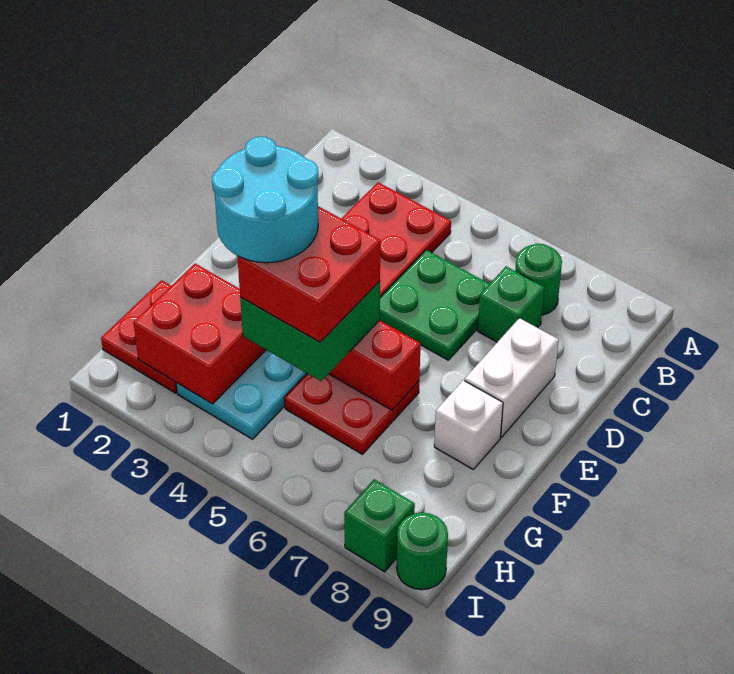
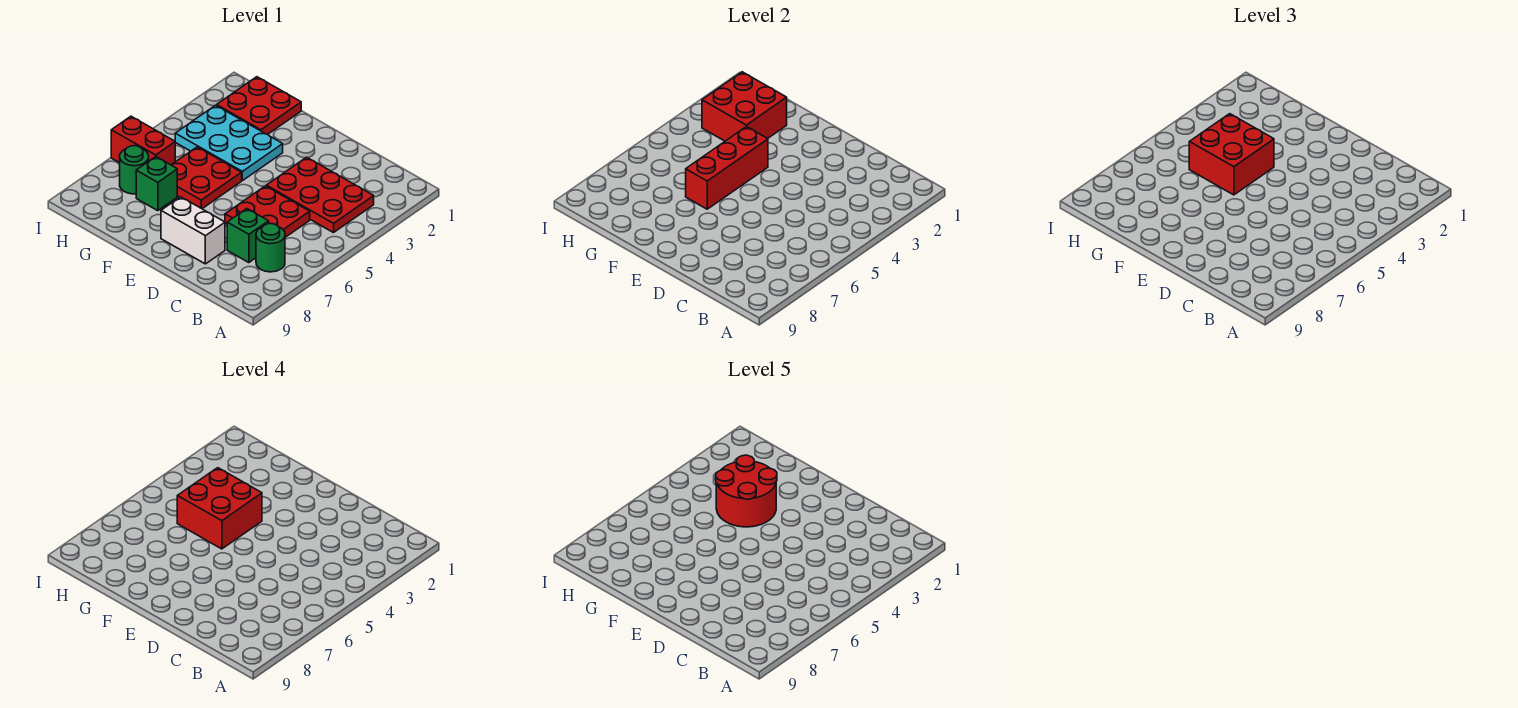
green plate C5:D6 level 1 -> red plate C5:D6 level 1
cyan round brick F3:G4 level 5 -> red round brick F3:G4 level 5
green brick F4:G5 level 3 -> red brick F4:G5 level 3
white brick F8 level 1 -> none
none -> red brick H6:I6 level 1
green brick I8 level 1 -> green brick G7 level 1
green round brick I9 level 1 -> green round brick H7 level 1

